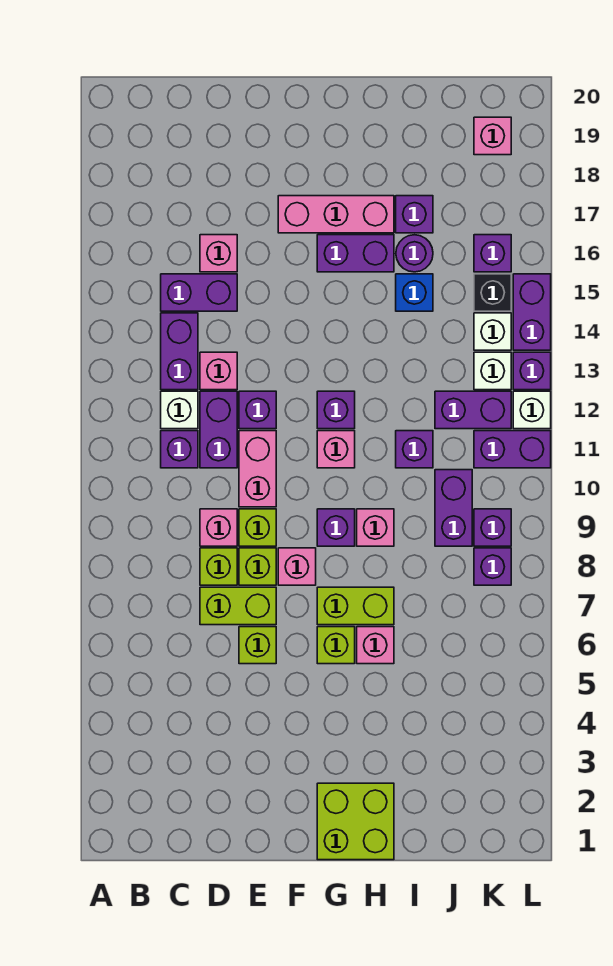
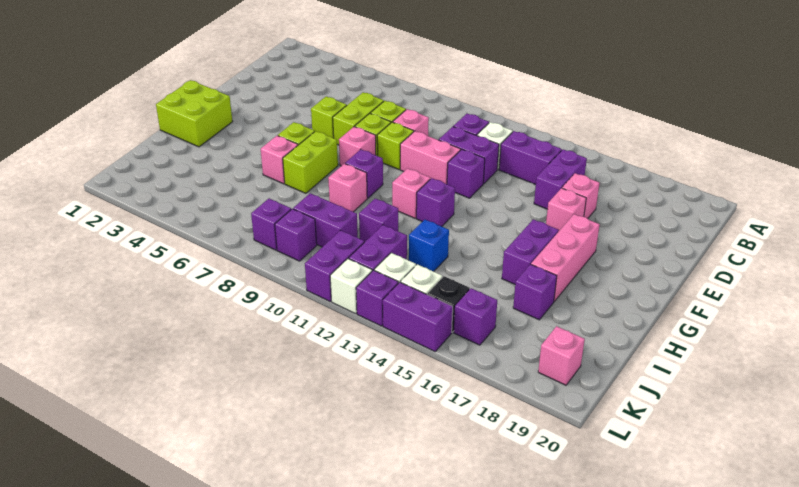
pink brick D13 level 1 -> pink brick E16 level 1
blue brick I15 level 1 -> blue brick I13 level 1
purple round brick I16 level 1 -> none

